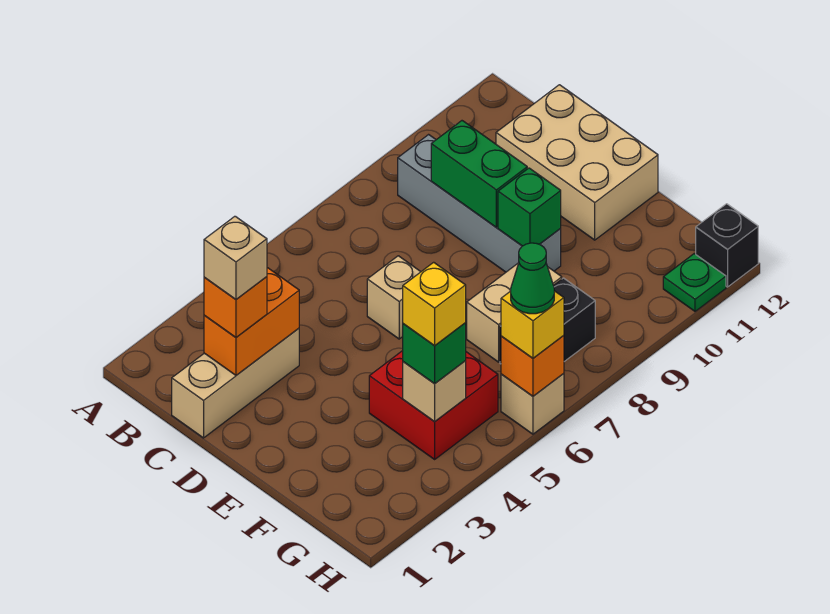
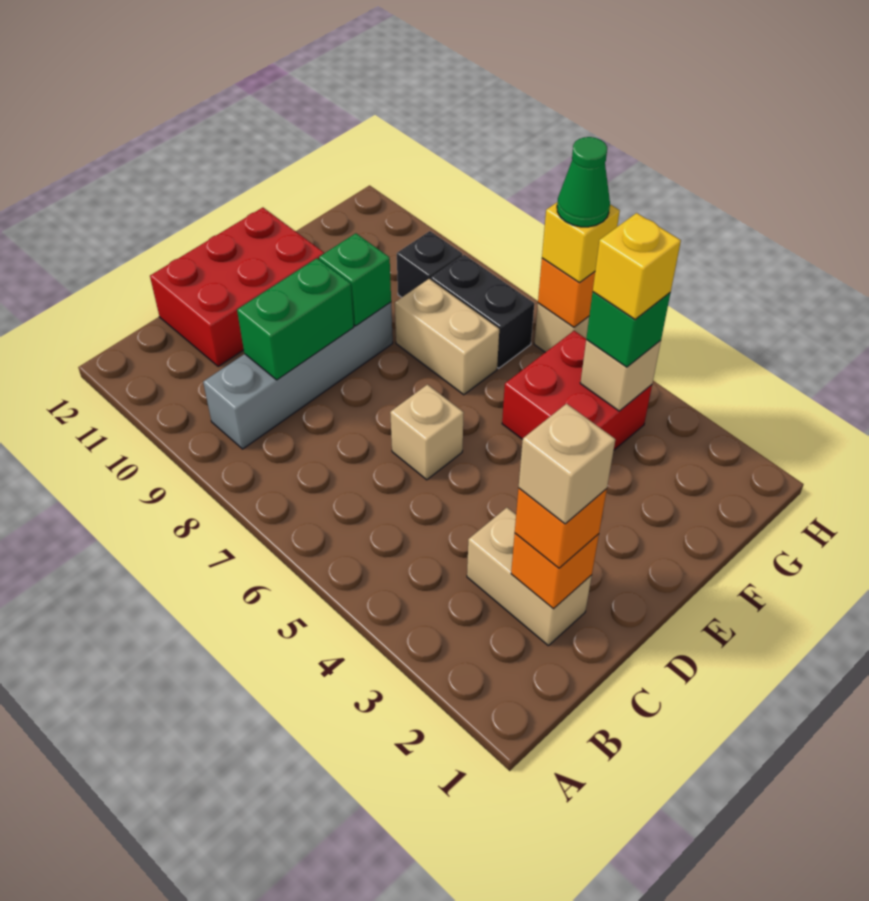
tan brick C1:C3 level 1 -> tan brick C2:C3 level 1
orange brick C2:C3 level 2 -> orange brick C2 level 2
tan brick C11:E12 level 1 -> red brick C11:E12 level 1
green plate H11 level 1 -> none
black brick H12 level 1 -> black brick G9 level 1

